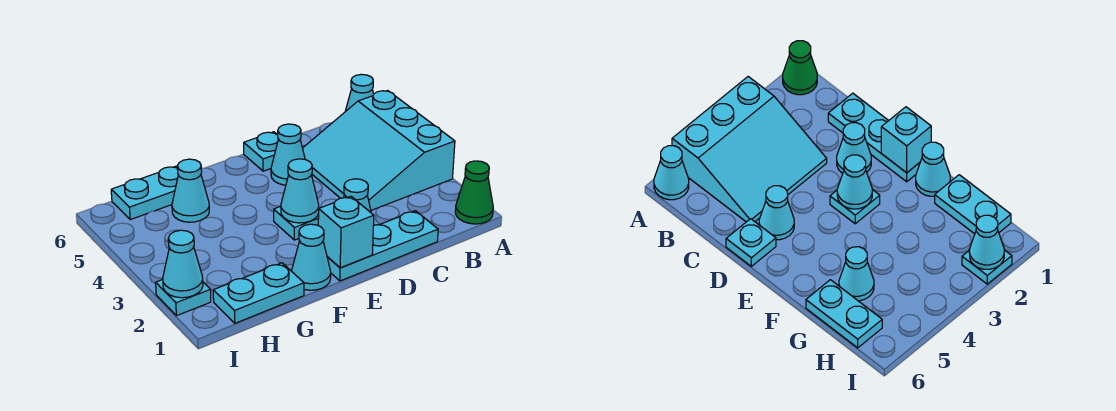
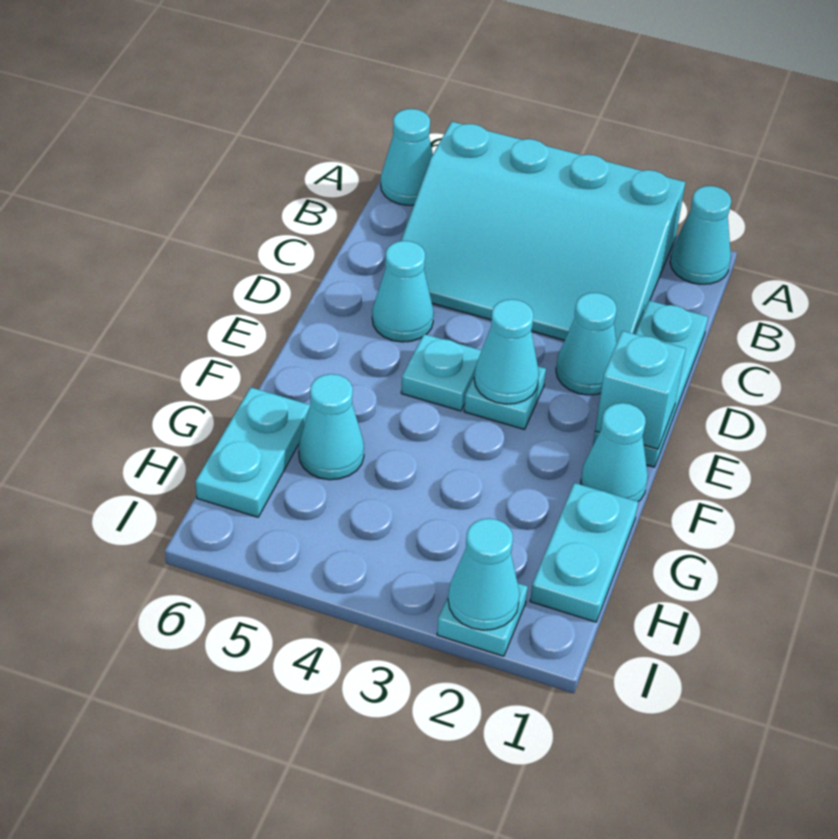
green cone A1 level 1 -> cyan cone A1 level 1
cyan slope A3:C5 level 1 top A -> cyan slope A2:C5 level 1 top A
cyan plate D6 level 1 -> cyan plate E4 level 1

